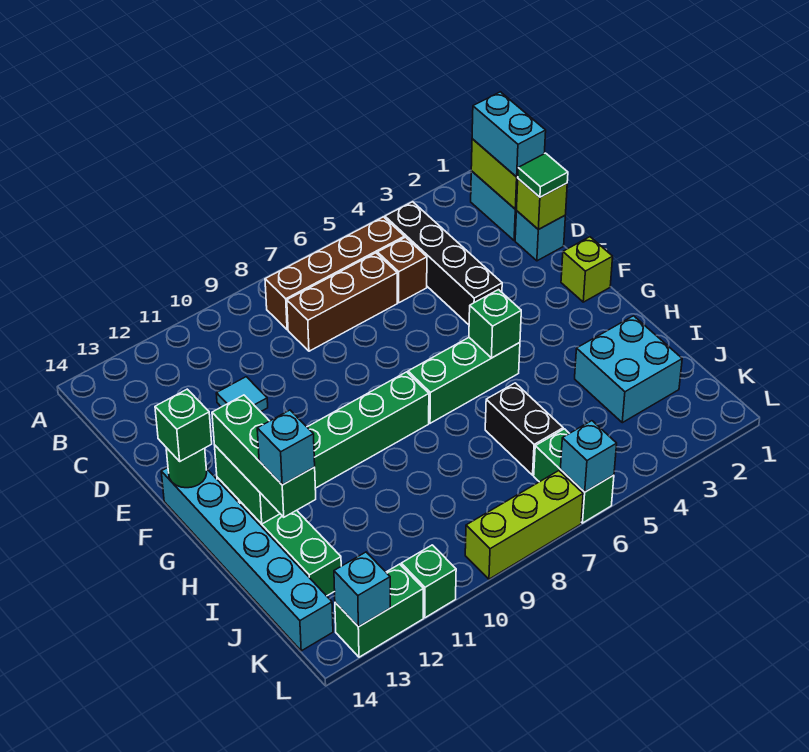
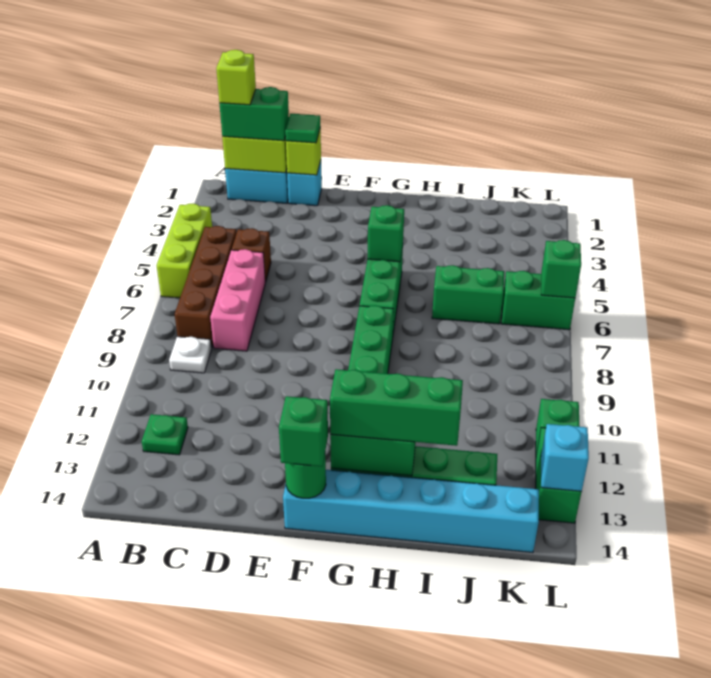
cyan brick B1:C1 level 3 -> green brick B1:C1 level 3
black brick B4:E4 level 1 -> none
none -> white plate B9 level 1
none -> green plate B12 level 1
brown brick C6:C8 level 1 -> pink brick C6:C8 level 1
cyan tile D11 level 1 -> none
lime brick F1 level 1 -> lime brick B1 level 4
cyan brick I2:J3 level 1 -> none
black brick I6:J6 level 1 -> green brick I6:J6 level 1
cyan brick I13 level 4 -> none
cyan brick L6 level 2 -> green brick L6 level 2
lime brick L7:L9 level 1 -> lime brick A4:A6 level 1

